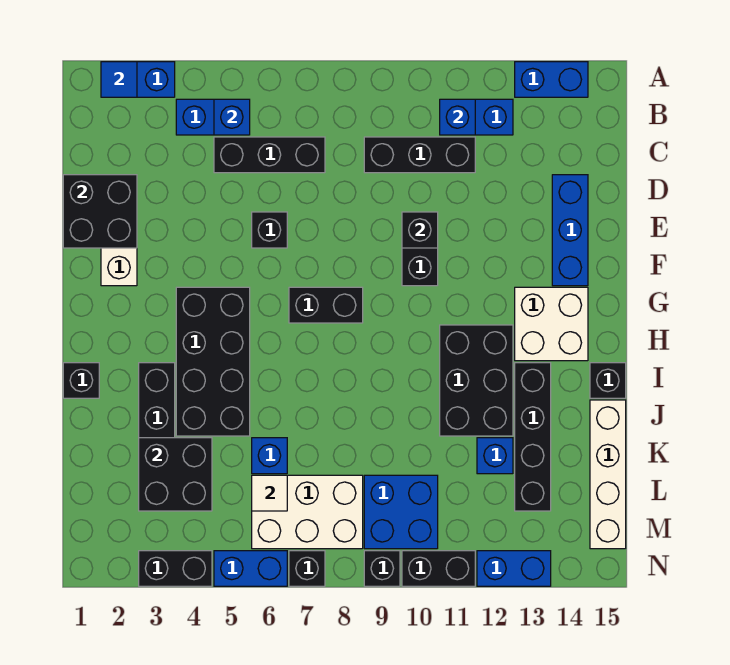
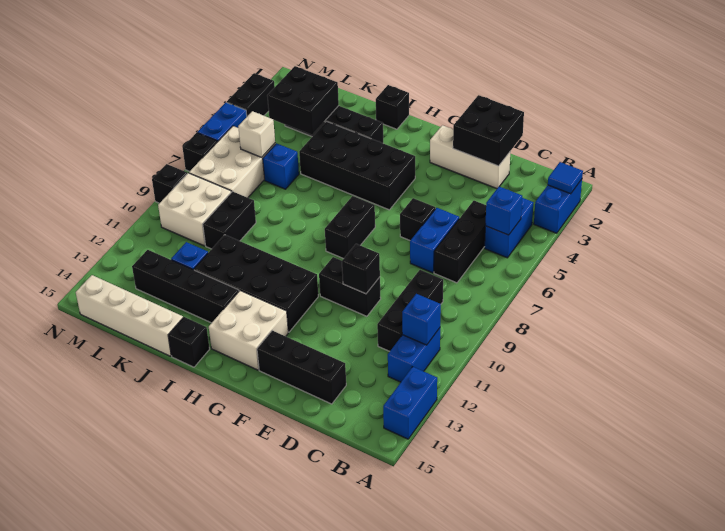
blue brick D14:F14 level 1 -> black brick D14:F14 level 1
black brick H11:J12 level 1 -> black brick G11:J12 level 1
white tile L6 level 2 -> white brick L6 level 2
blue brick L9:M10 level 1 -> white brick L9:M10 level 1
black brick N10:N11 level 1 -> black brick K9:K10 level 1
blue brick N12:N13 level 1 -> blue brick D6:D7 level 1

